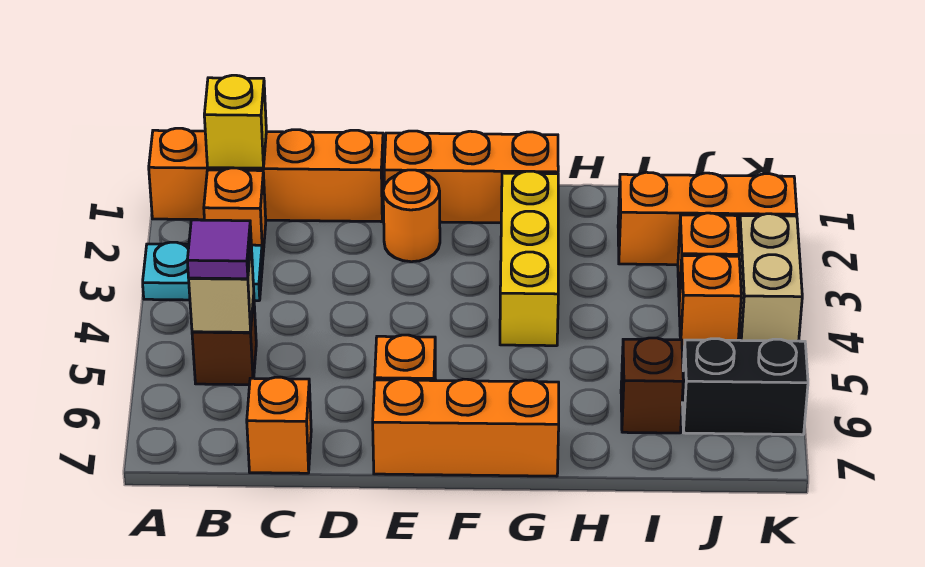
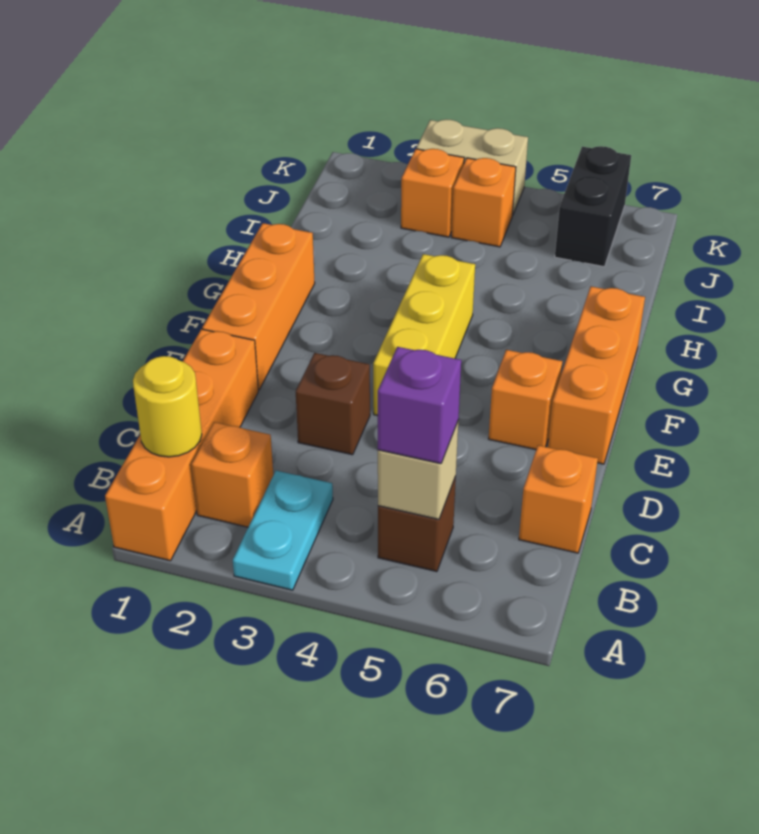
yellow brick B1 level 2 -> yellow round brick B1 level 2
purple tile B5 level 3 -> purple brick B5 level 3
orange round brick E2 level 1 -> none
yellow brick G2:G4 level 1 -> yellow brick E4:G4 level 1
orange brick I2:K2 level 1 -> none
brown brick I6 level 1 -> brown brick D3 level 1

